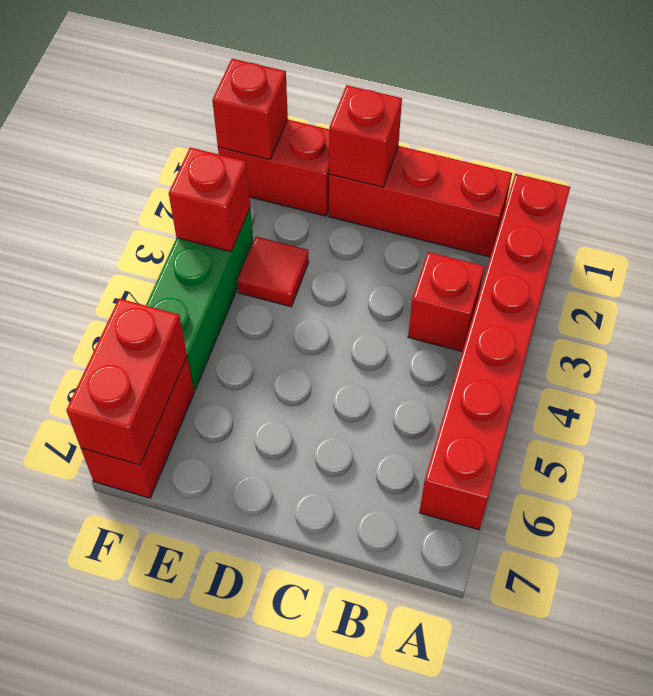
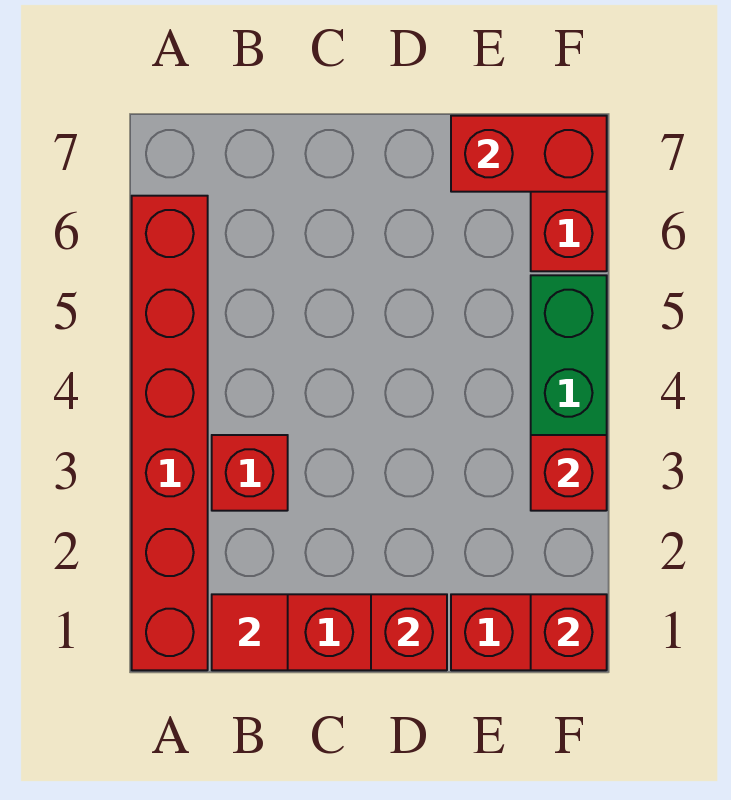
red tile E3 level 1 -> red tile B1 level 2
red brick F6:F7 level 2 -> red brick E7:F7 level 2

